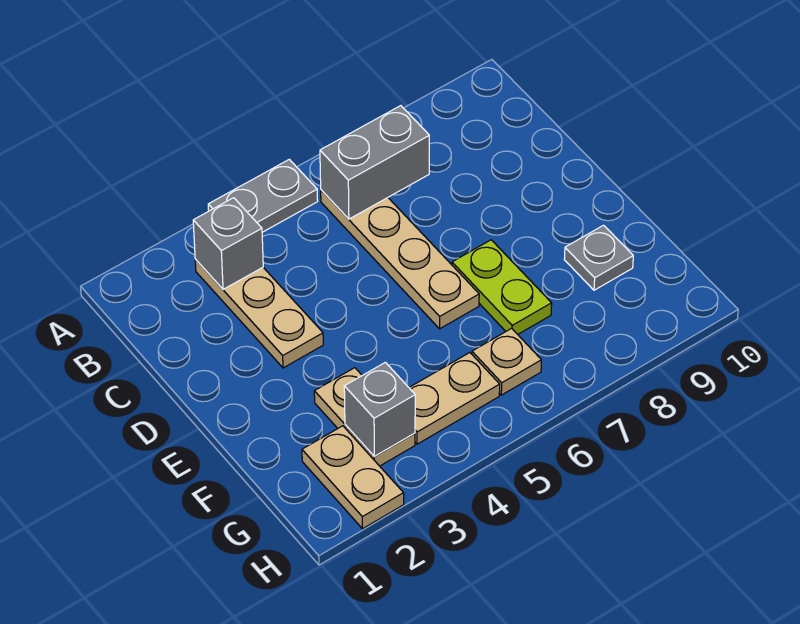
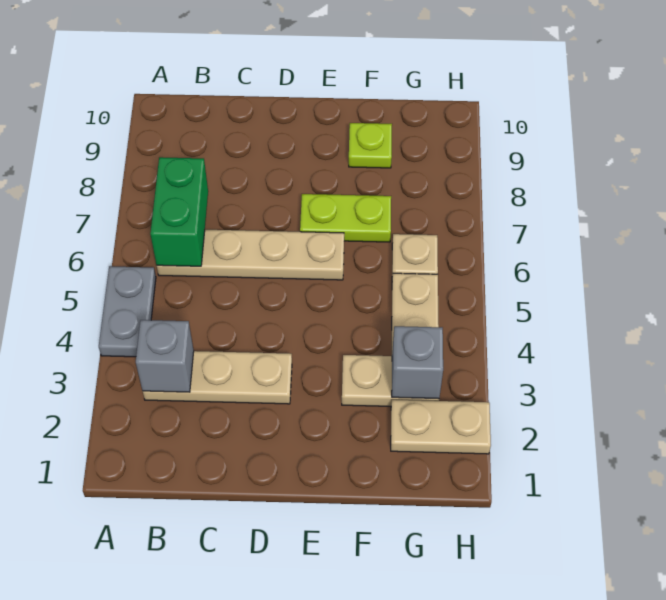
grey brick B6:B7 level 2 -> green brick B6:B7 level 2
grey plate F9 level 1 -> lime plate F9 level 1

